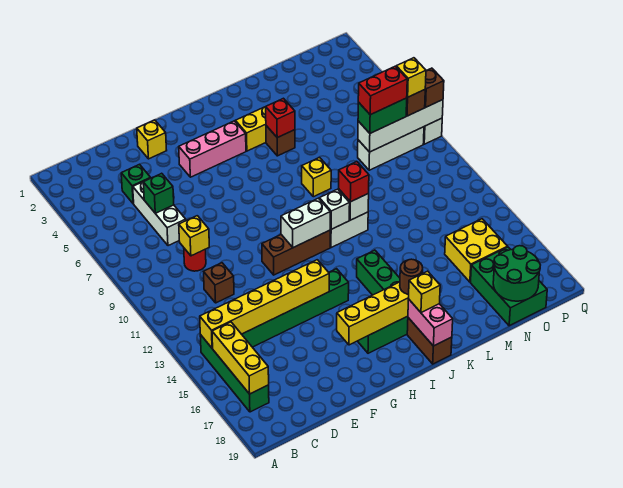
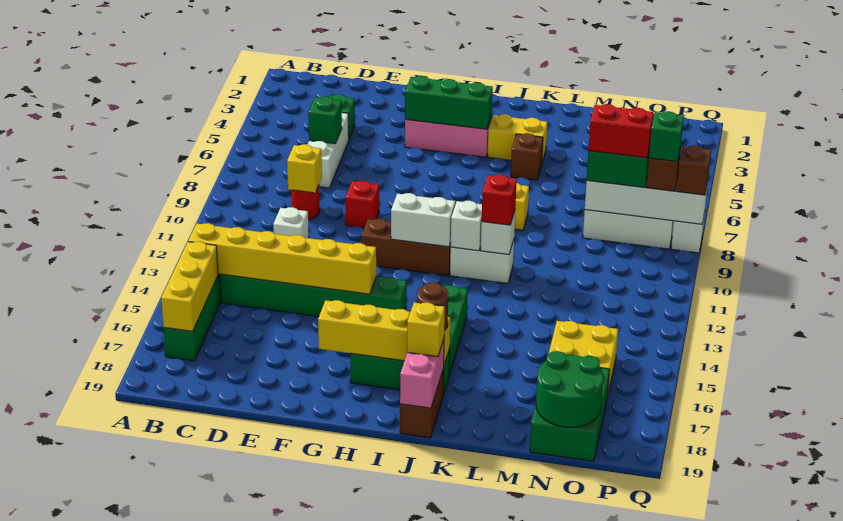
brown brick D11 level 1 -> white brick D11 level 1
yellow brick F2 level 1 -> none
none -> green brick G4:I4 level 2
red brick K5 level 2 -> red brick F9 level 1
yellow brick P8 level 4 -> green brick P8 level 4

